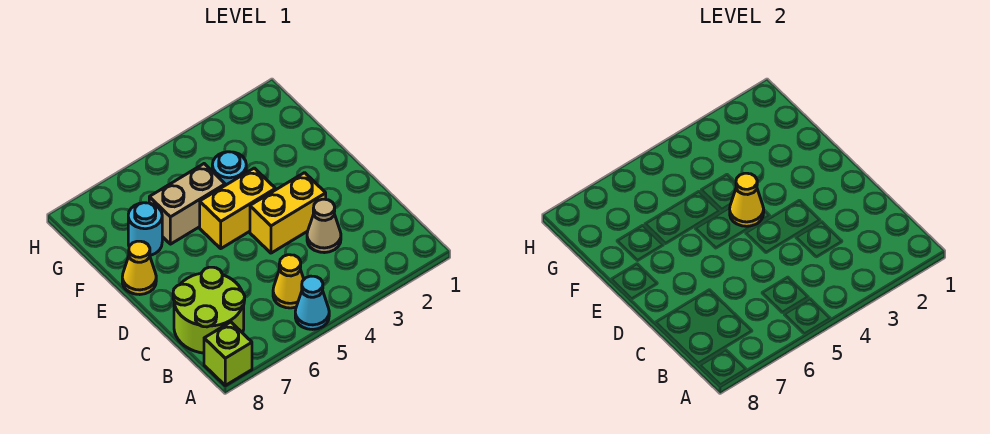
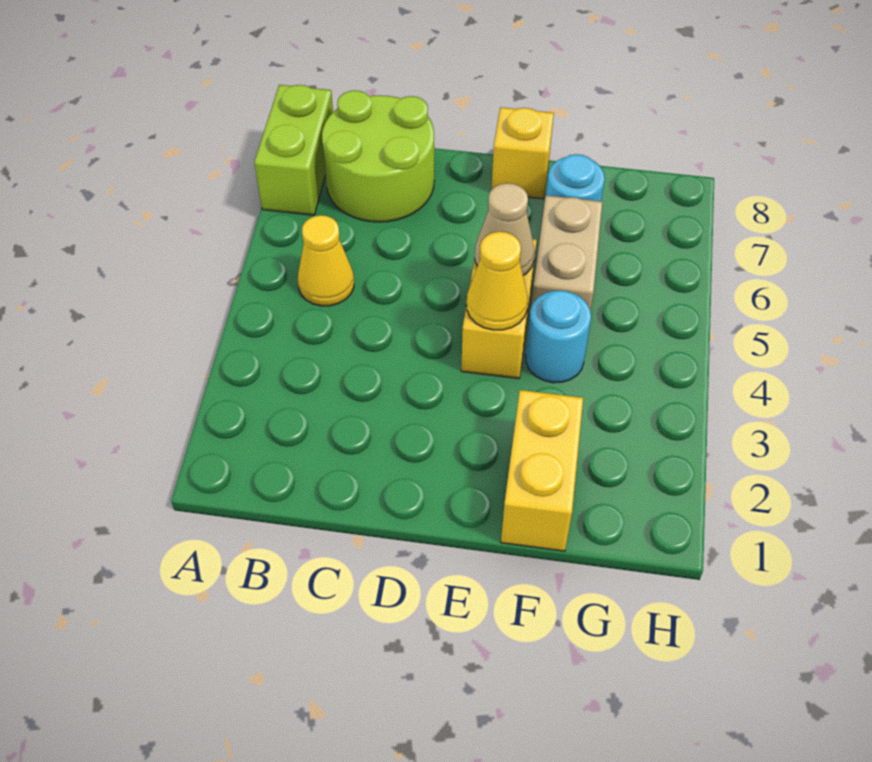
cyan cone A5 level 1 -> none
lime brick A8 level 1 -> lime brick A7:A8 level 1
tan cone C3 level 1 -> tan cone E5 level 2
yellow brick D3:D4 level 1 -> yellow brick F1:F2 level 1
yellow cone E8 level 1 -> yellow brick E8 level 1

